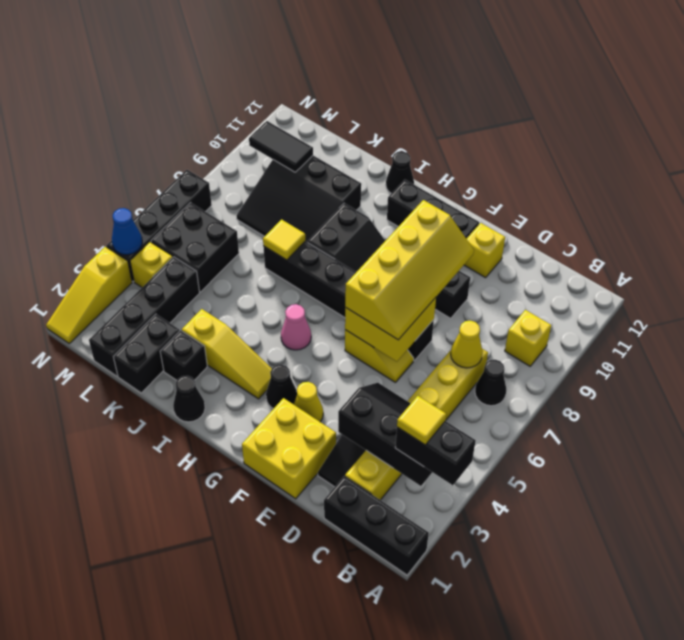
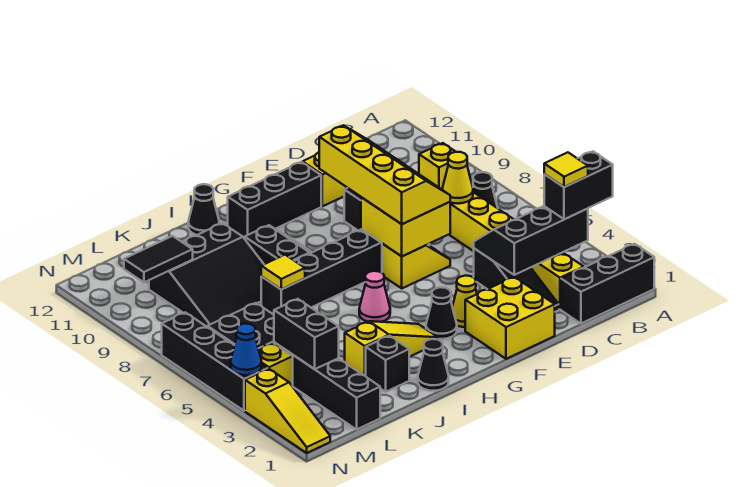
black brick K1:K2 level 1 -> black brick L3:L4 level 2

